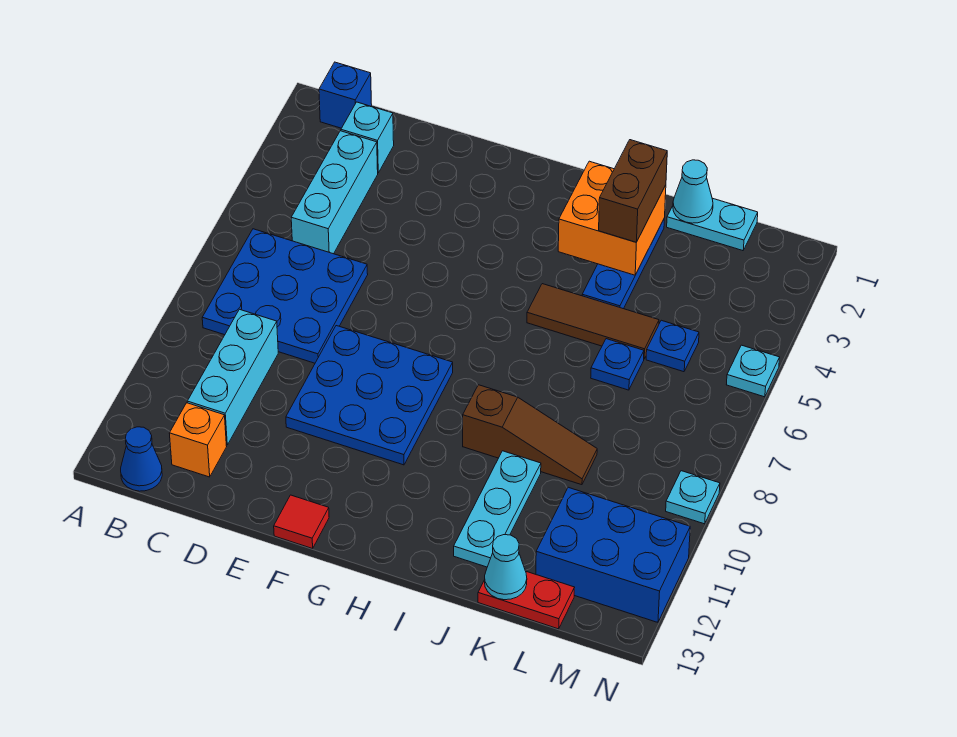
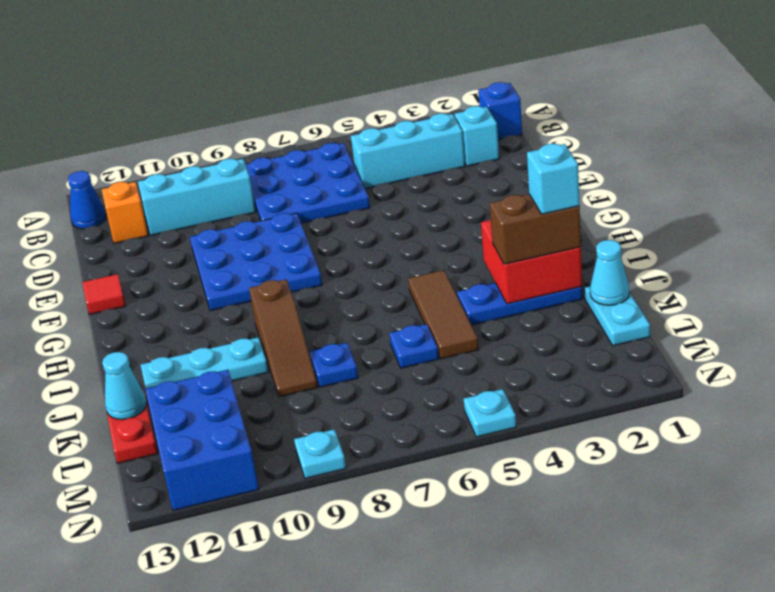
orange brick I2:J3 level 2 -> red brick I2:J3 level 2
none -> cyan brick J2 level 4
blue plate L5 level 1 -> blue plate K8 level 1

